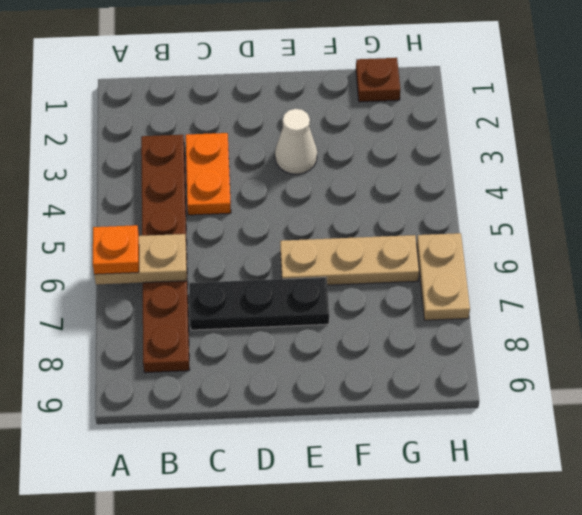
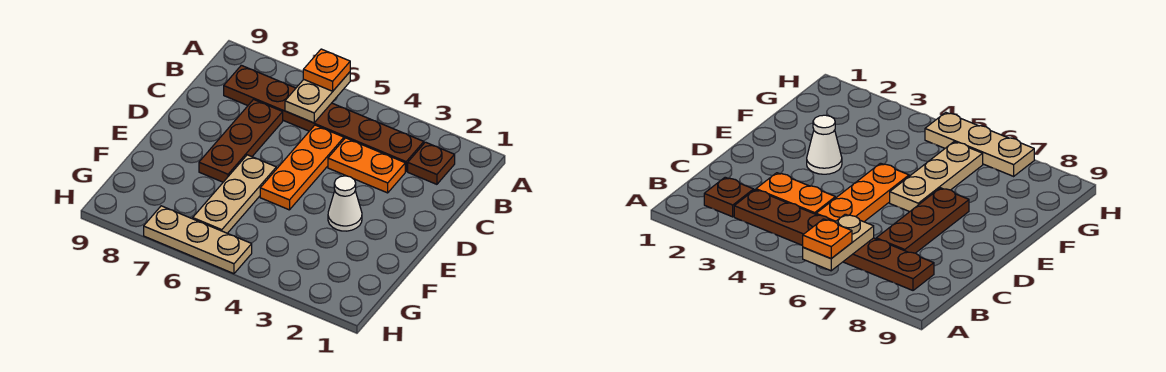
none -> orange plate C5:E5 level 1
black plate C7:E7 level 1 -> brown plate C7:E7 level 1
brown plate G1 level 1 -> brown plate B2 level 1
tan plate H6:H7 level 1 -> tan plate H5:H7 level 1

